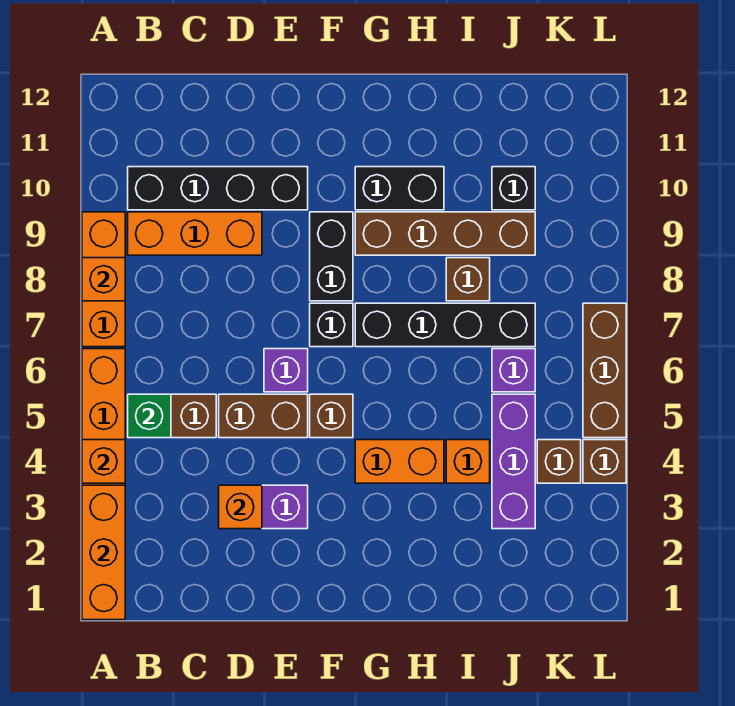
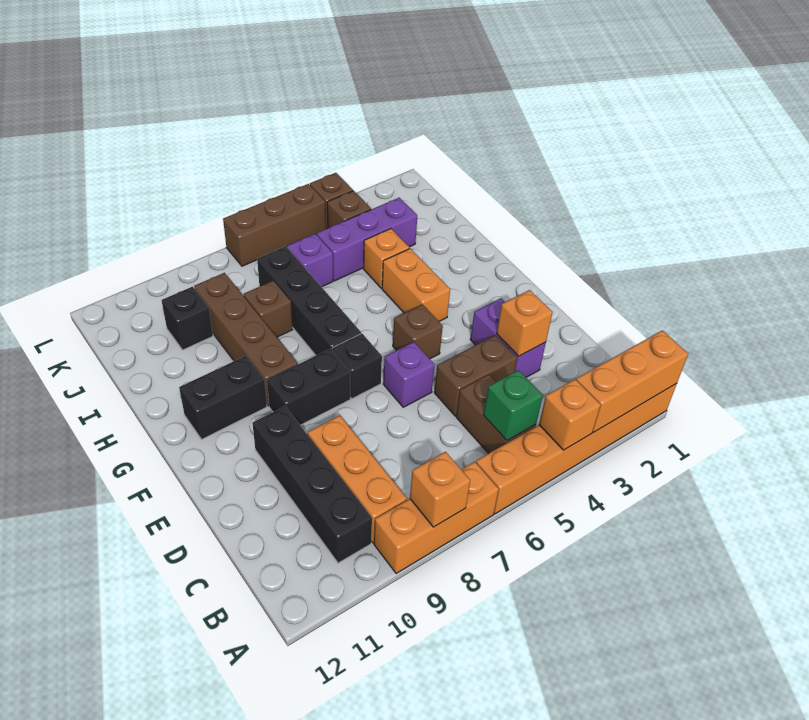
brown brick D5:E5 level 1 -> brown brick D4:D5 level 1
black brick G10:H10 level 1 -> black brick G10:G11 level 1

